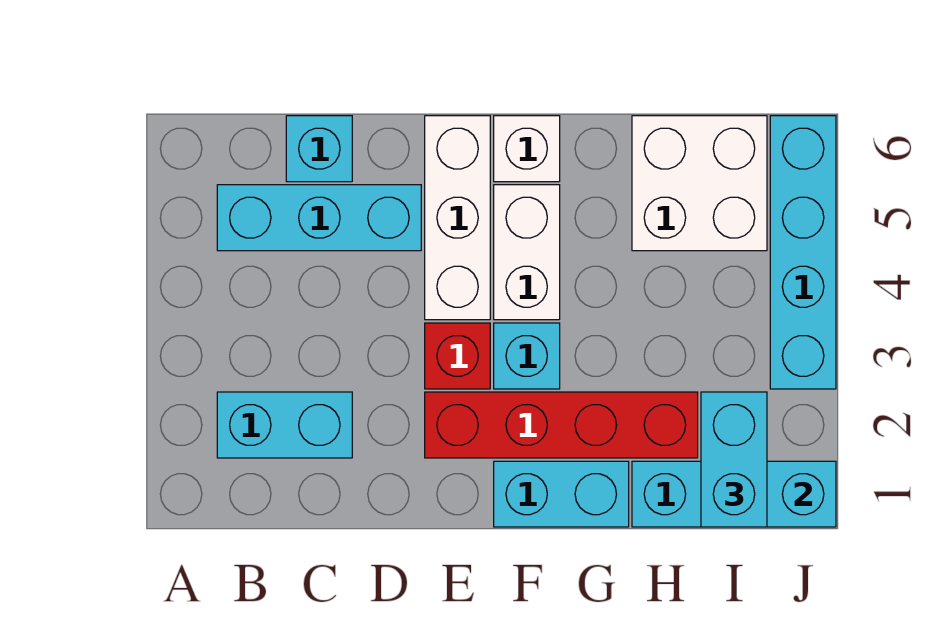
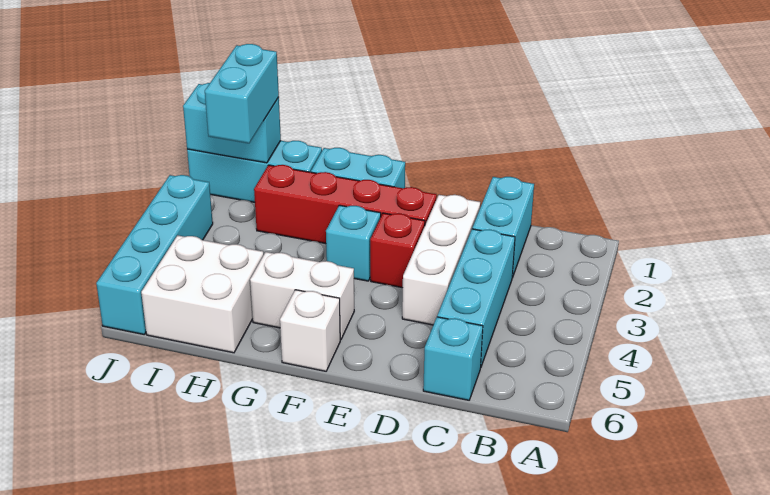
cyan brick B2:C2 level 1 -> cyan brick C1:C2 level 1
cyan brick B5:D5 level 1 -> cyan brick C3:C5 level 1
white brick E4:E6 level 1 -> white brick D2:D4 level 1
white brick F4:F5 level 1 -> white brick F5:G5 level 1

